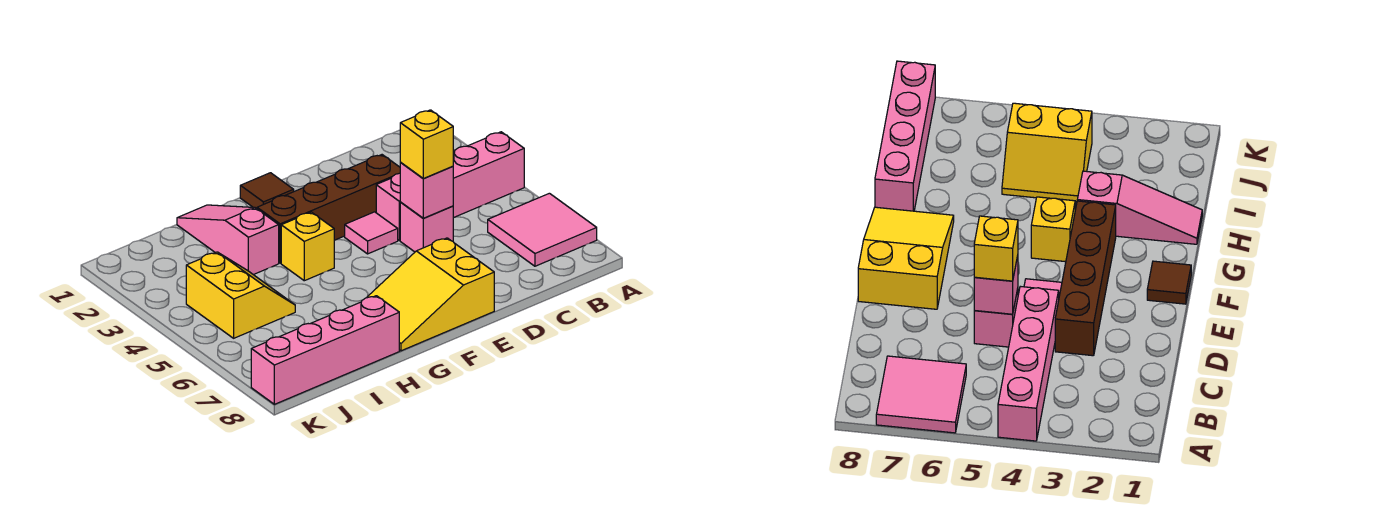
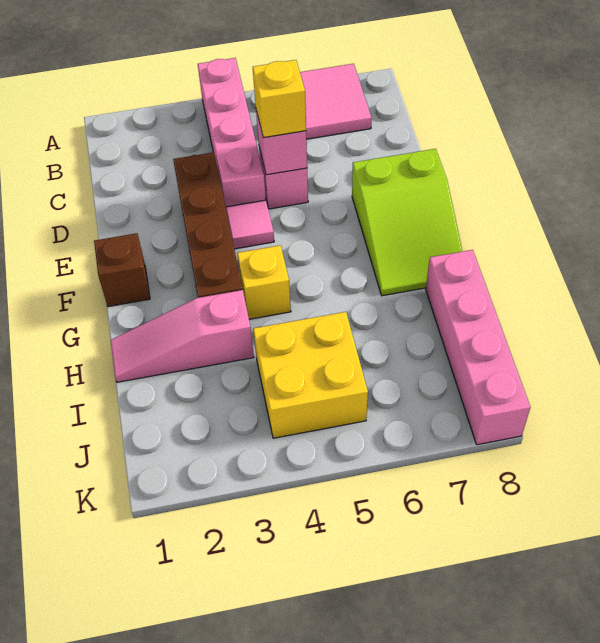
yellow slope E7:G8 level 1 top E -> lime slope E7:G8 level 1 top E
brown tile F1 level 1 -> brown brick F1 level 1
yellow slope I4:J5 level 1 top J -> yellow brick I4:J5 level 1

